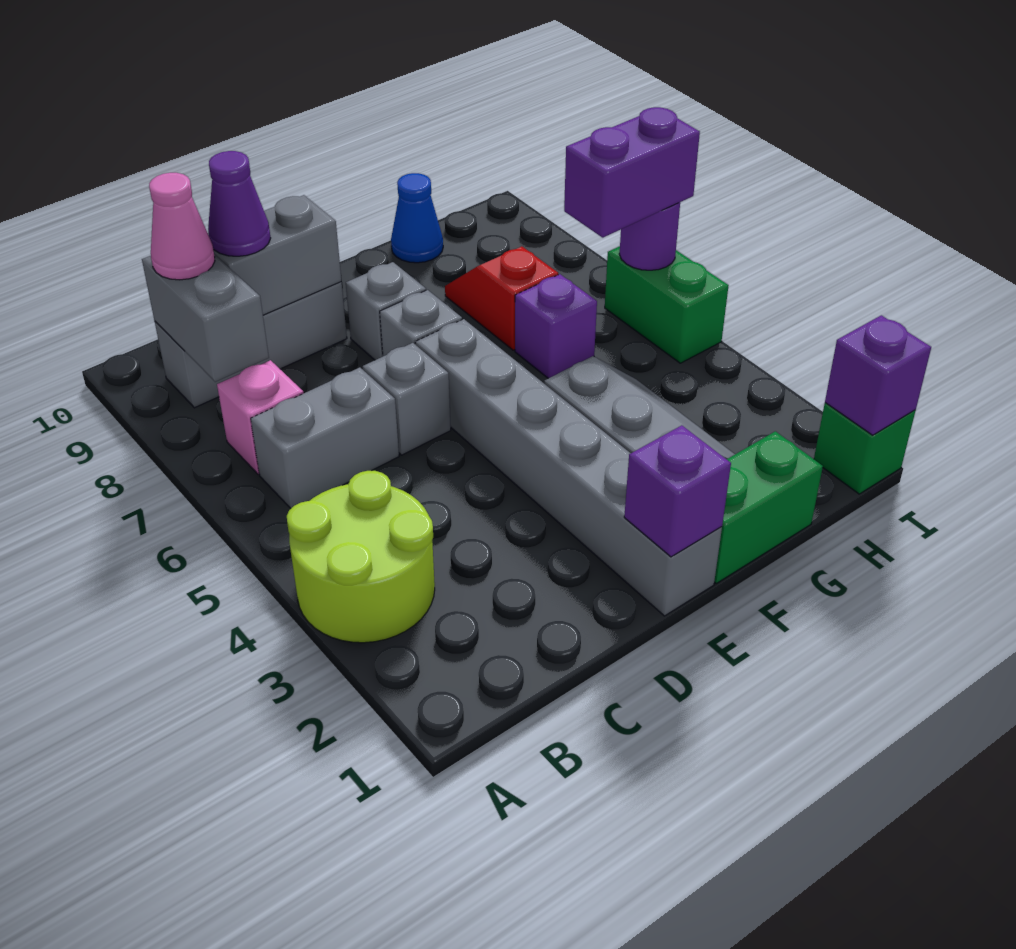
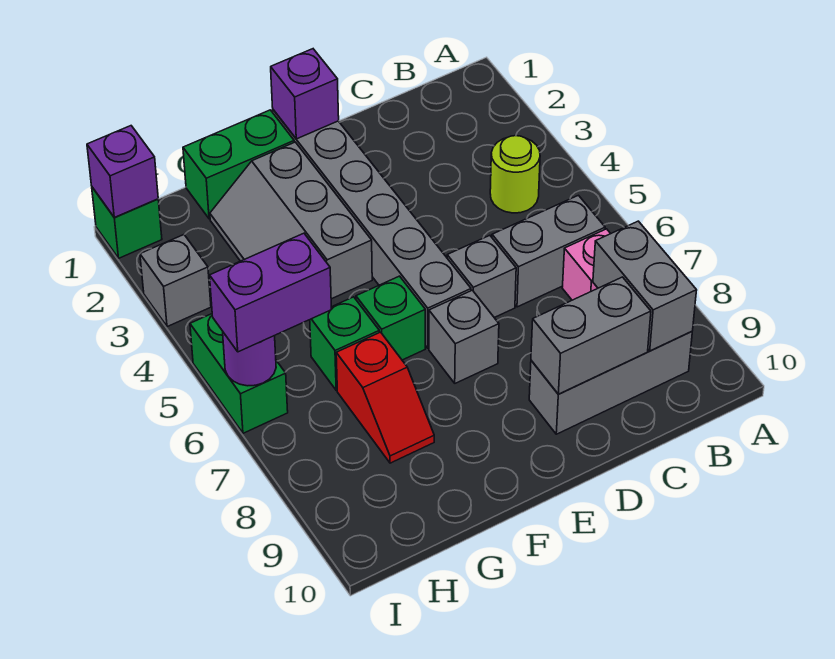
lime round brick A3:B4 level 1 -> lime round brick B4 level 1
pink cone B9 level 3 -> none
purple cone C9 level 3 -> none
grey brick E8 level 1 -> grey brick I3 level 1
none -> green brick F6 level 1
purple brick G6 level 1 -> green brick G6 level 1
blue cone G10 level 1 -> none

